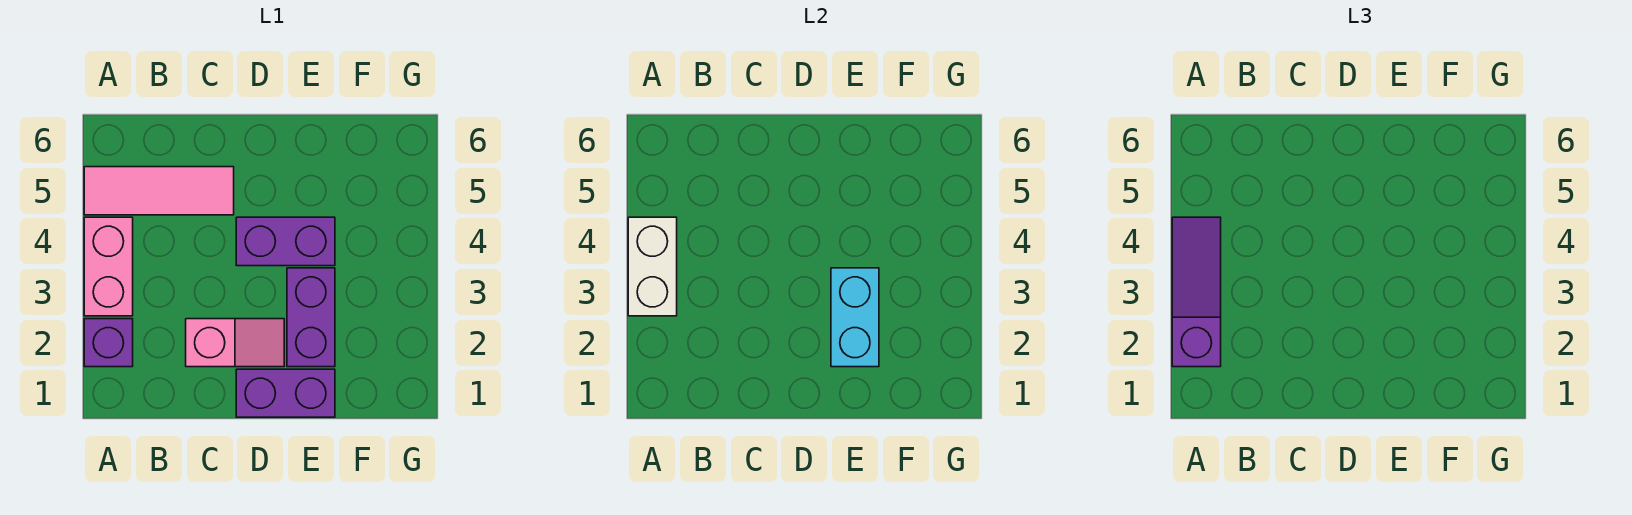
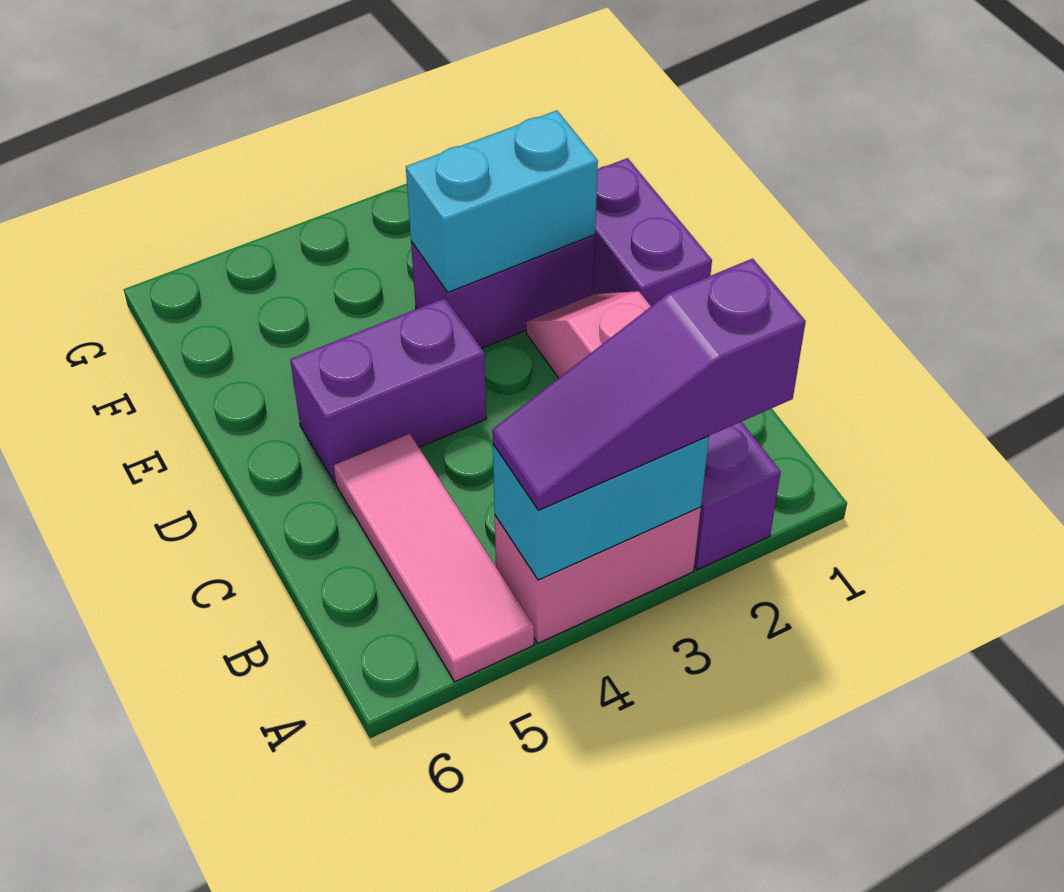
white brick A3:A4 level 2 -> cyan brick A3:A4 level 2
purple brick D4:E4 level 1 -> purple brick D4:D5 level 1

